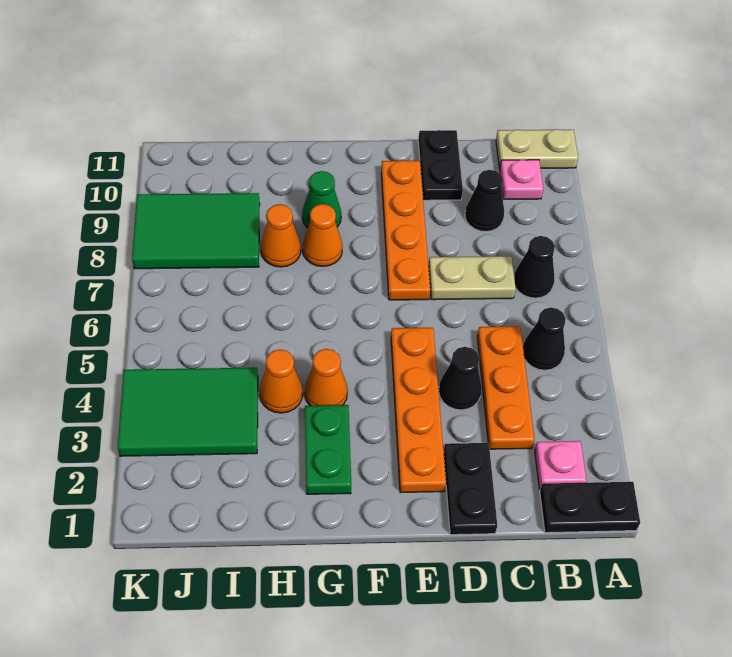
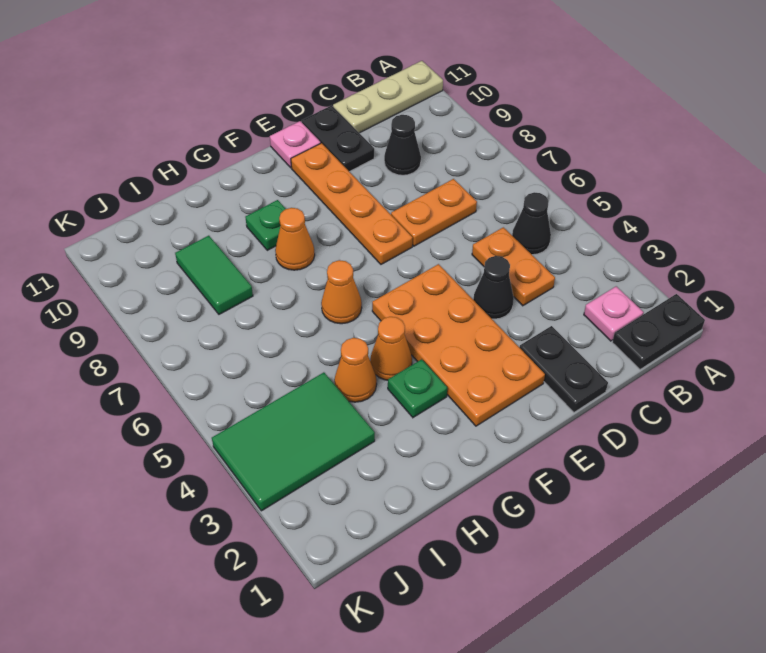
tan plate A11:B11 level 1 -> tan plate A11:C11 level 1
black cone B7 level 1 -> none
pink plate B10 level 1 -> pink plate E11 level 1
orange plate C3:C5 level 1 -> orange plate C4:C5 level 1
tan plate C7:D7 level 1 -> orange plate C7:D7 level 1
orange plate E2:E5 level 1 -> orange plate E2:F5 level 1
green plate G2:G3 level 1 -> green plate G3 level 1
green cone G9 level 1 -> green plate G9 level 1
orange cone H8 level 1 -> orange cone G6 level 1
green tile I8:K9 level 1 -> green tile I8:I9 level 1

